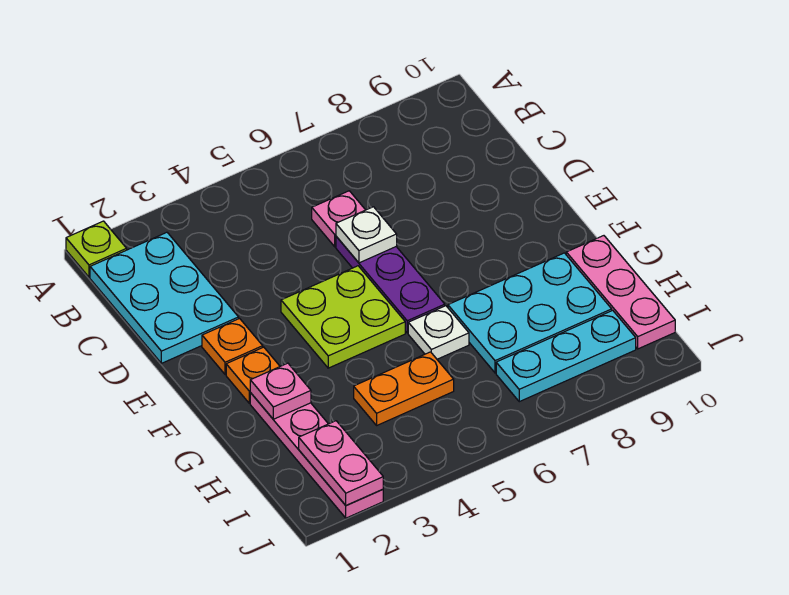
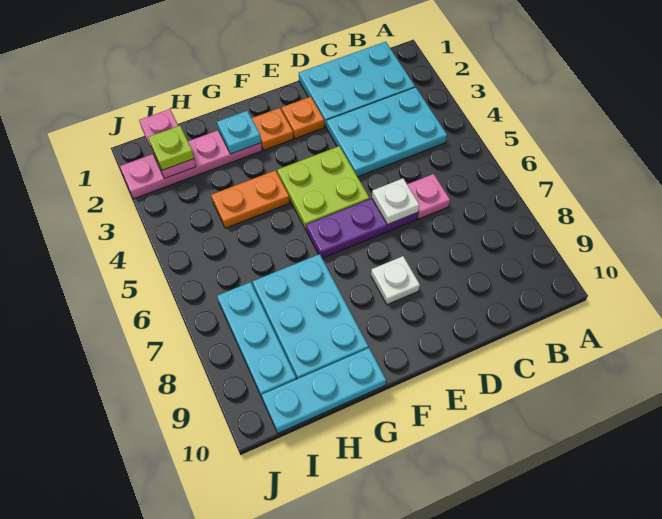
lime plate A1 level 1 -> lime plate I2 level 3
none -> cyan plate B3:D4 level 1
pink plate G2 level 2 -> cyan plate G2 level 2
white plate G6 level 1 -> white plate E8 level 1
pink plate G10:I10 level 1 -> cyan plate G10:I10 level 1
orange plate H4:H5 level 1 -> orange plate G4:H4 level 1
pink plate I2:J2 level 2 -> pink plate I1:I2 level 2

